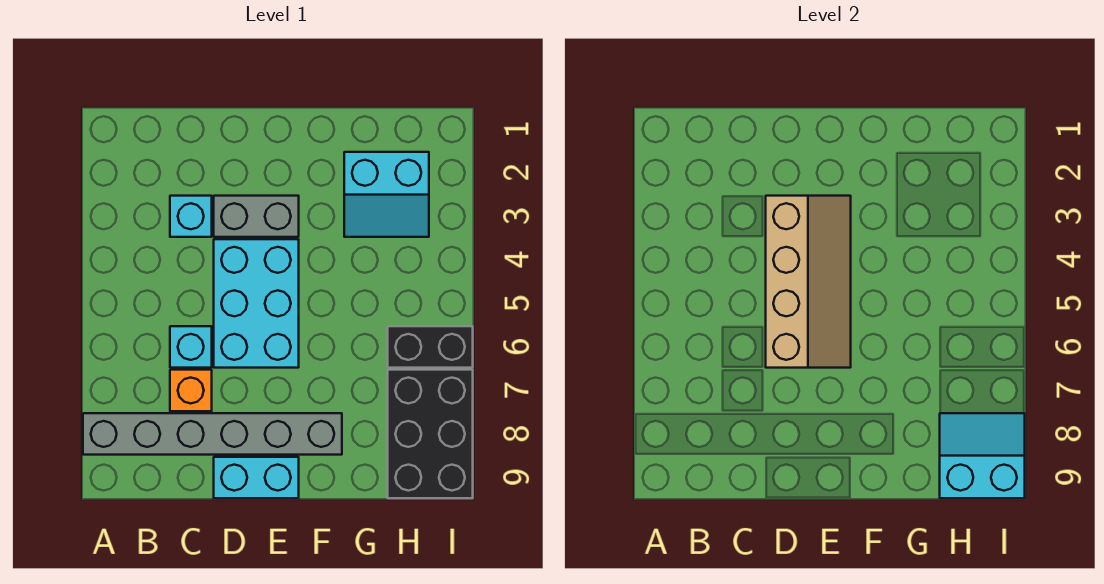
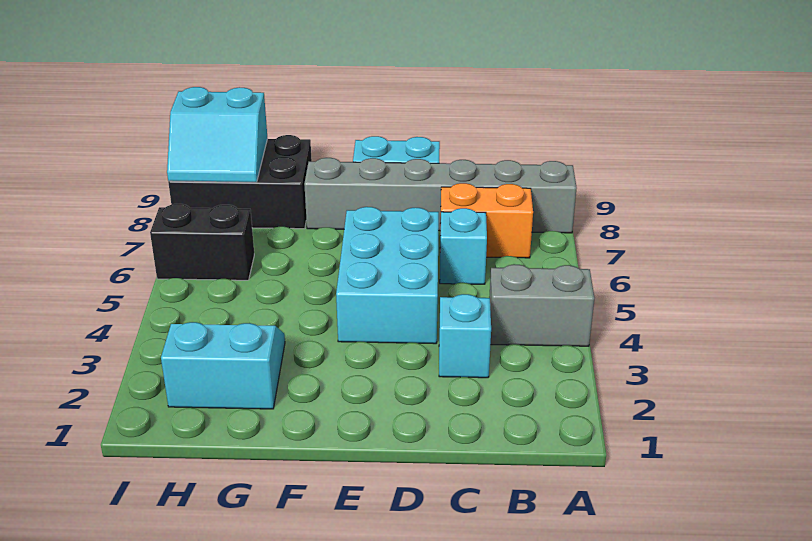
orange brick C7 level 1 -> orange brick B7:C7 level 1
grey brick D3:E3 level 1 -> grey brick A4:B4 level 1
tan slope D3:E6 level 2 top D -> none
black brick H7:I9 level 1 -> black brick G8:I9 level 1

